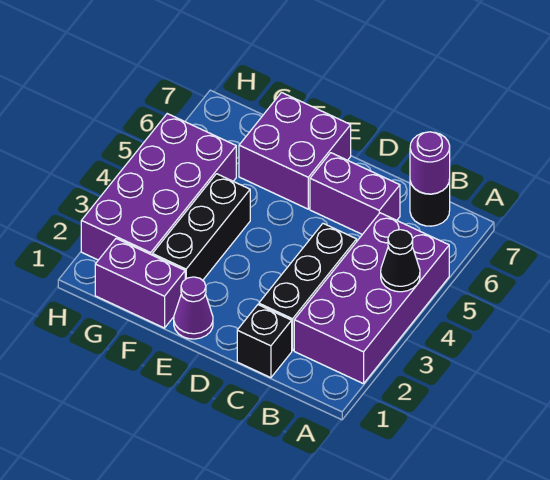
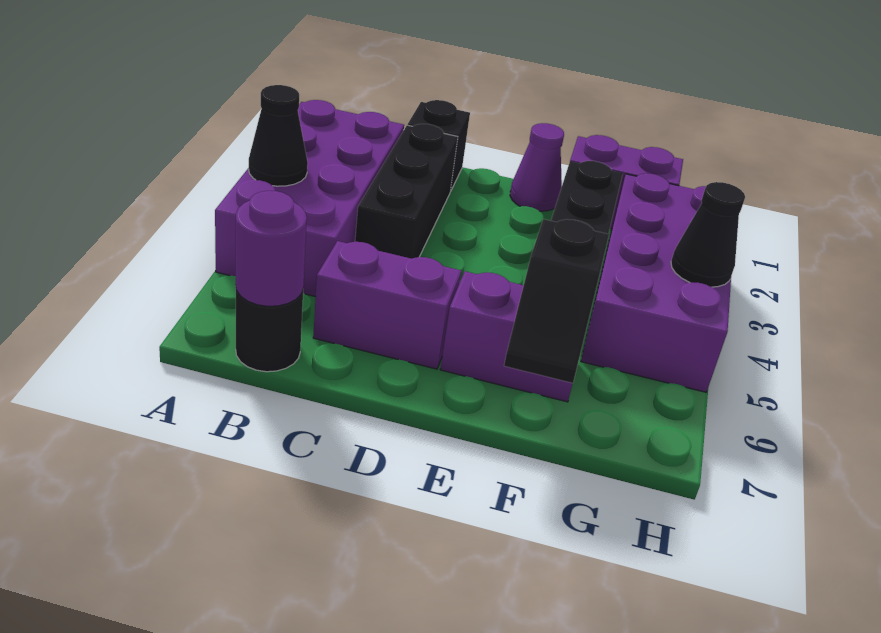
purple brick E6:F7 level 1 -> purple brick E6:F6 level 1
none -> black slope F6:F7 level 2 top 6
none -> black cone H4 level 2

